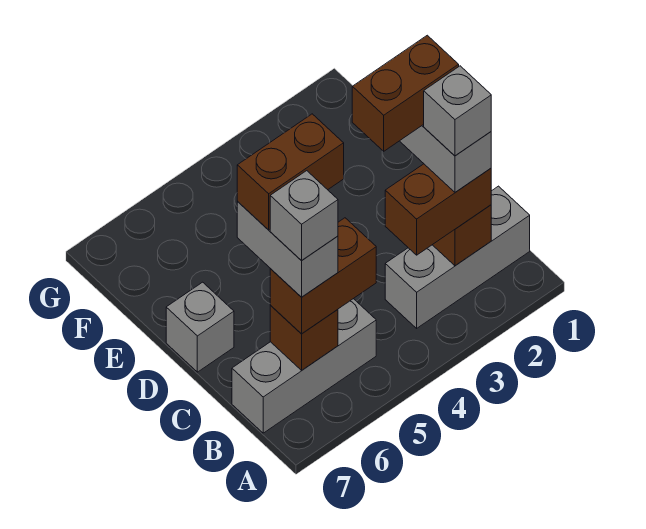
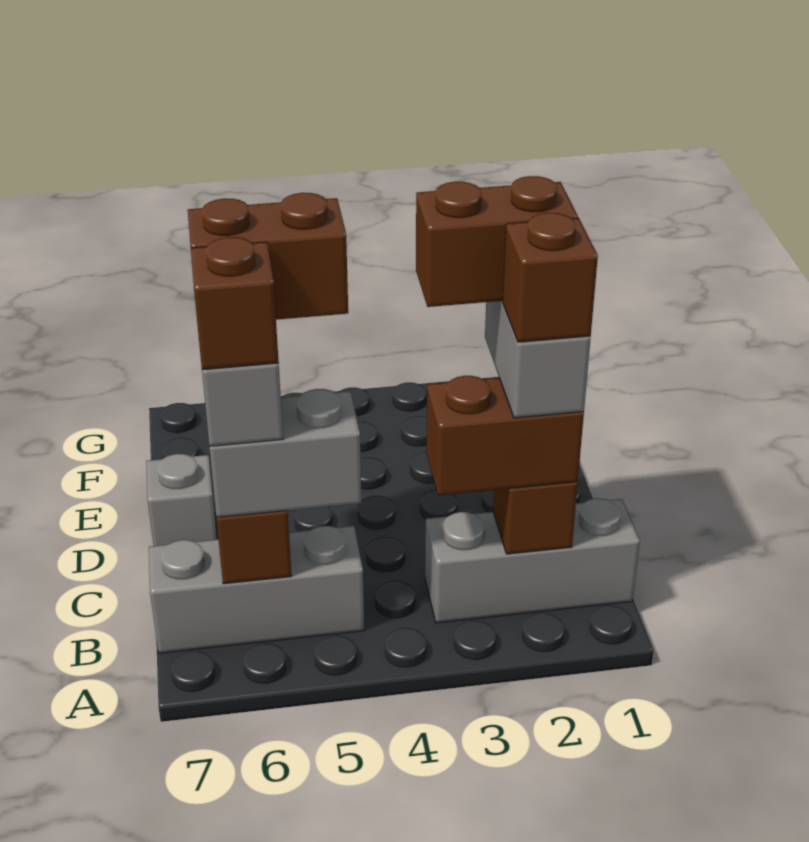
grey brick B2 level 5 -> brown brick B2 level 5
brown brick B5:B6 level 3 -> grey brick B5:B6 level 3
grey brick B6 level 5 -> brown brick B6 level 5

